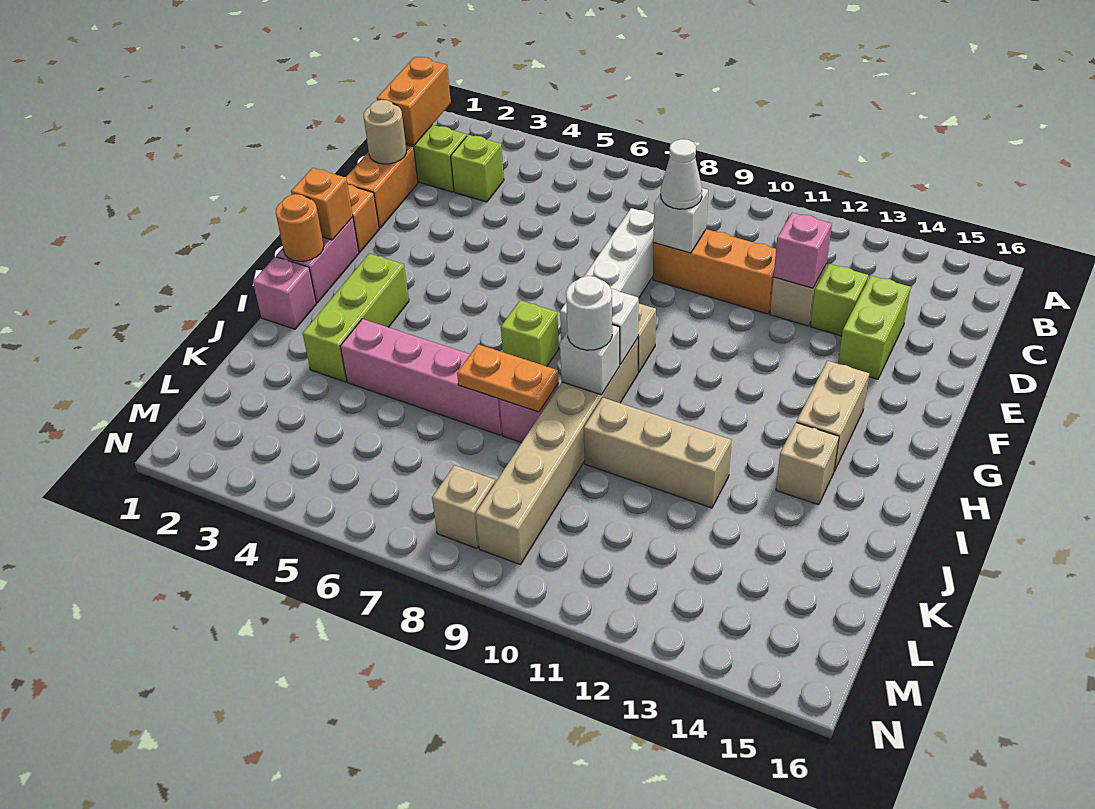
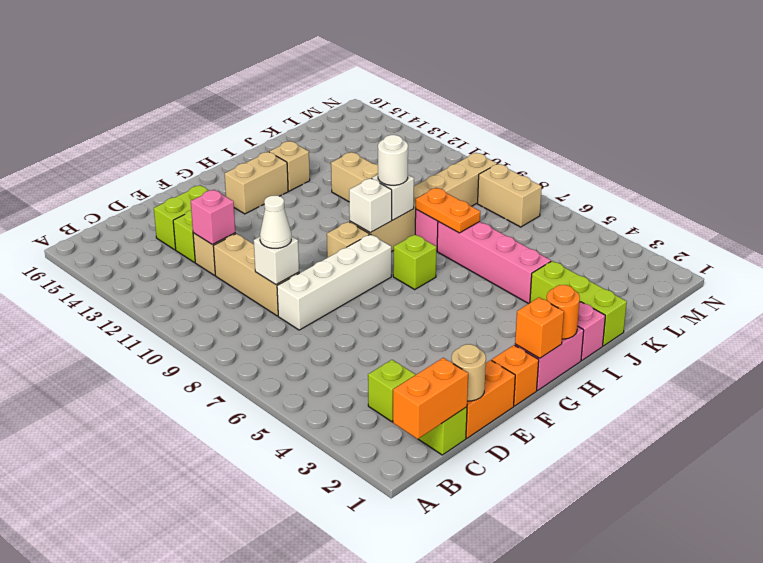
orange brick D9:D11 level 1 -> tan brick D9:D11 level 1
lime brick H3:J3 level 1 -> lime brick J1:J3 level 1
tan brick M8 level 1 -> tan brick M7:M8 level 1

